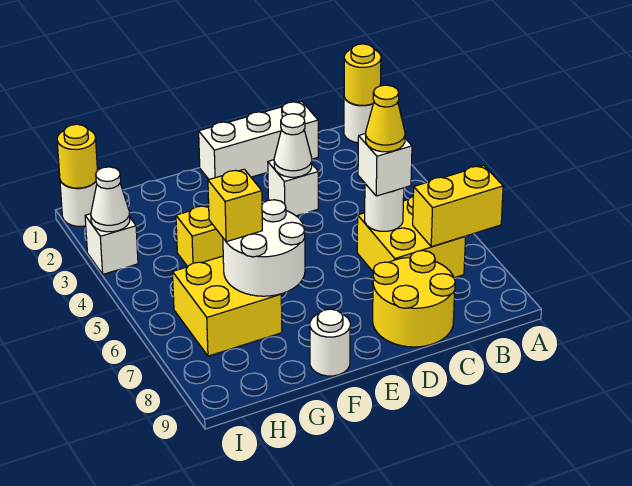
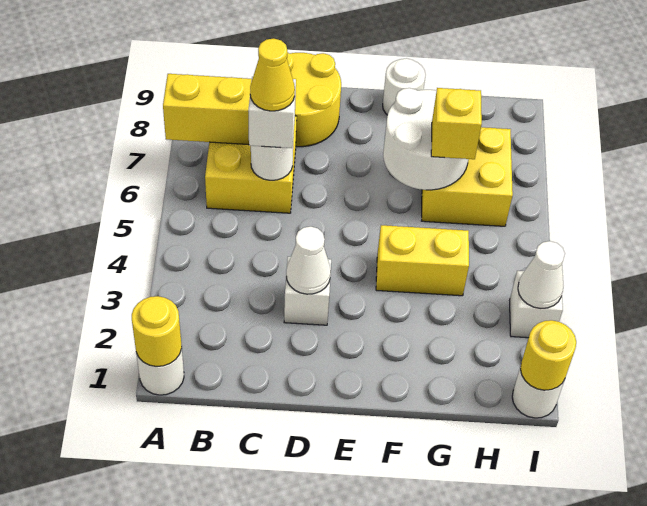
white brick C1:E1 level 1 -> none

